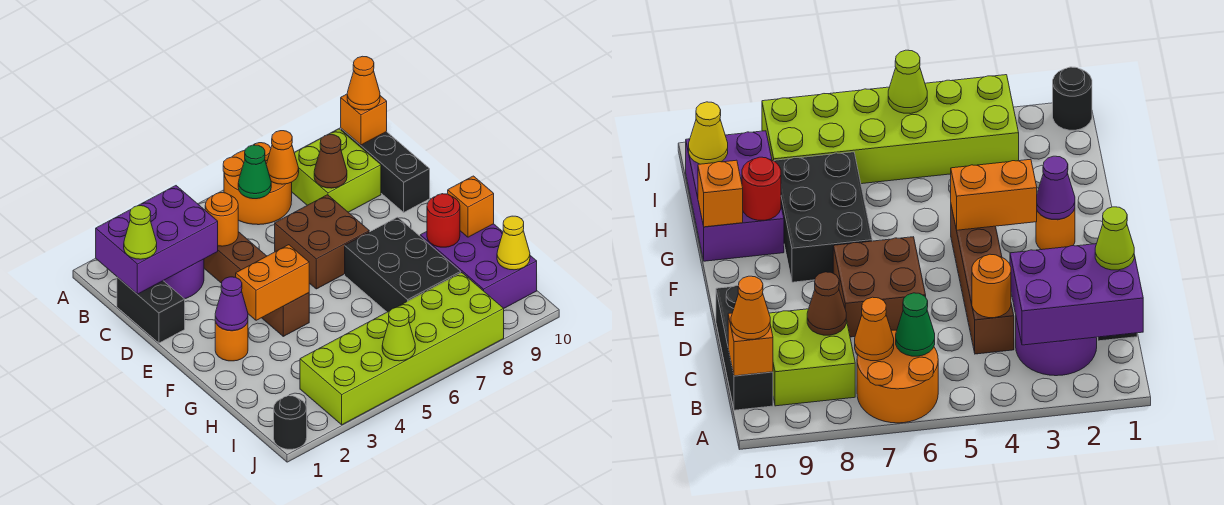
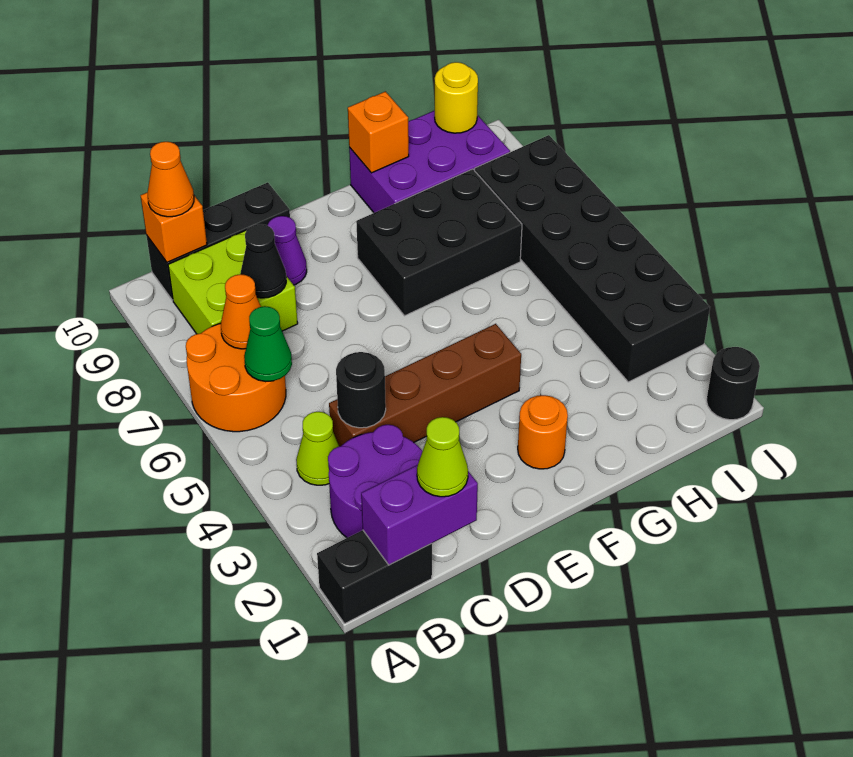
purple brick B1:C3 level 2 -> purple brick B1:C1 level 2
black brick C1:D1 level 1 -> black brick A1:B1 level 1
orange round brick C4 level 2 -> black round brick C4 level 2
brown cone C8 level 2 -> black cone C8 level 2
brown brick D6:E7 level 1 -> none
purple cone F2 level 2 -> purple cone D9 level 1
orange brick F3:F4 level 2 -> none
red round brick G9 level 2 -> none
lime brick I3:J8 level 1 -> black brick I3:J8 level 1
yellow cone I10 level 2 -> yellow round brick I10 level 2
lime cone J5 level 2 -> lime cone B4 level 1

